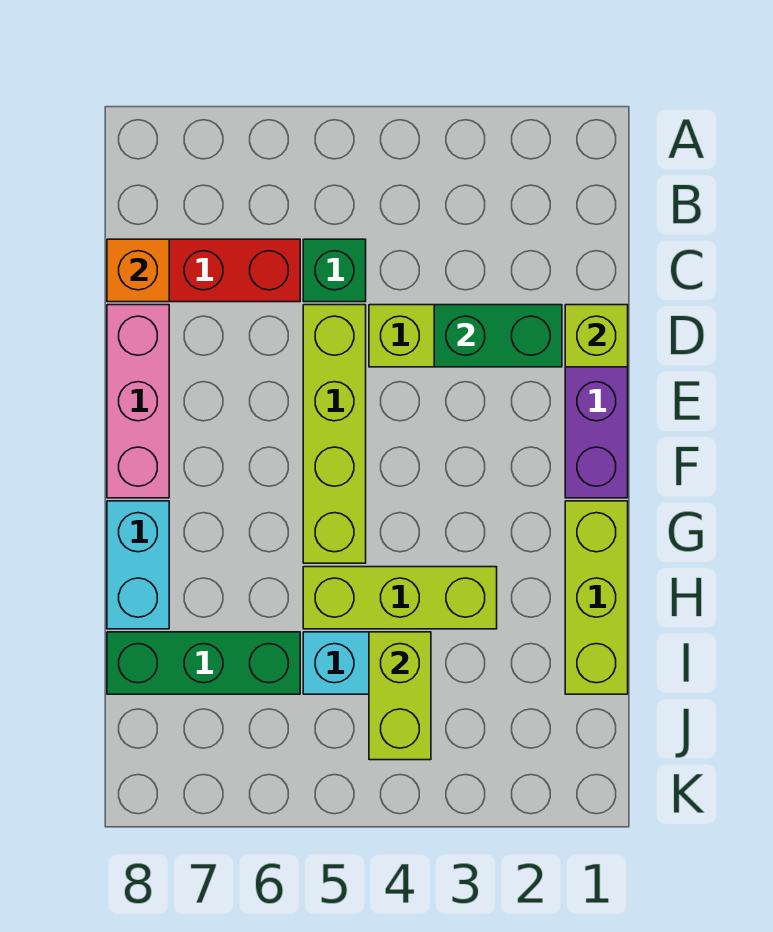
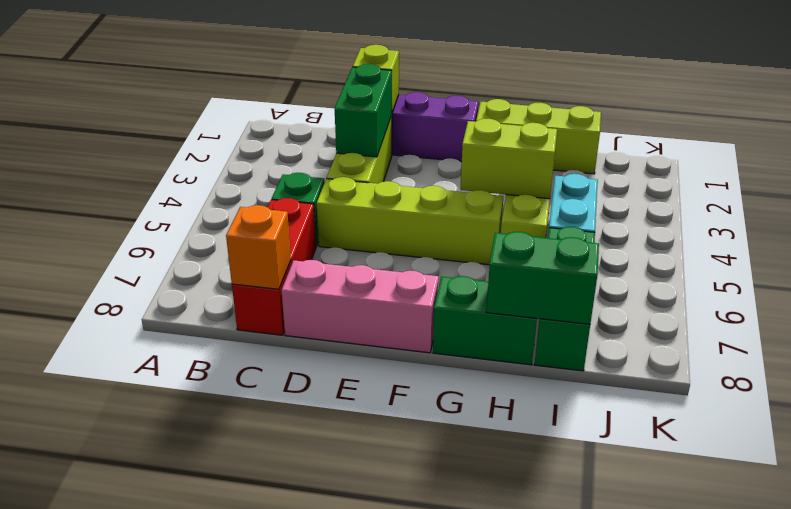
cyan brick G8:H8 level 1 -> green brick G8:H8 level 1
none -> green brick H8:I8 level 2
lime brick I4:J4 level 2 -> lime brick G4:H4 level 2

